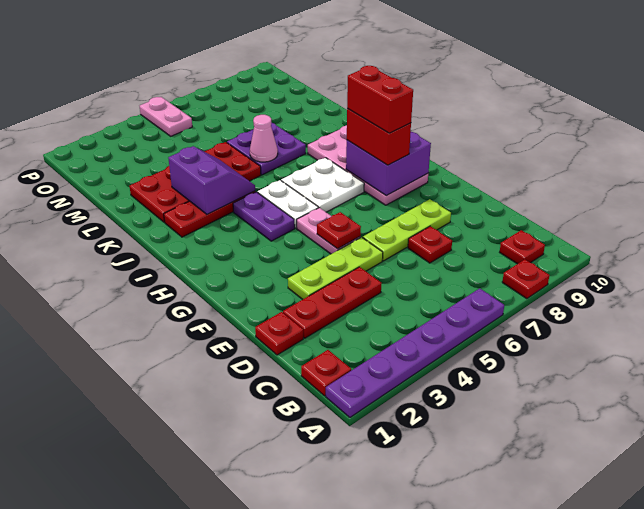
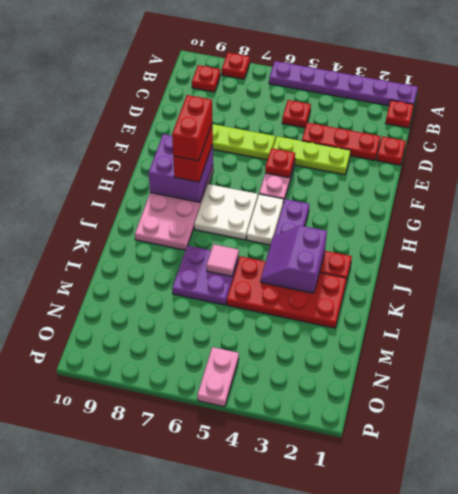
red plate D7 level 1 -> red plate C5 level 1
pink cone K6 level 2 -> pink tile K6 level 2

